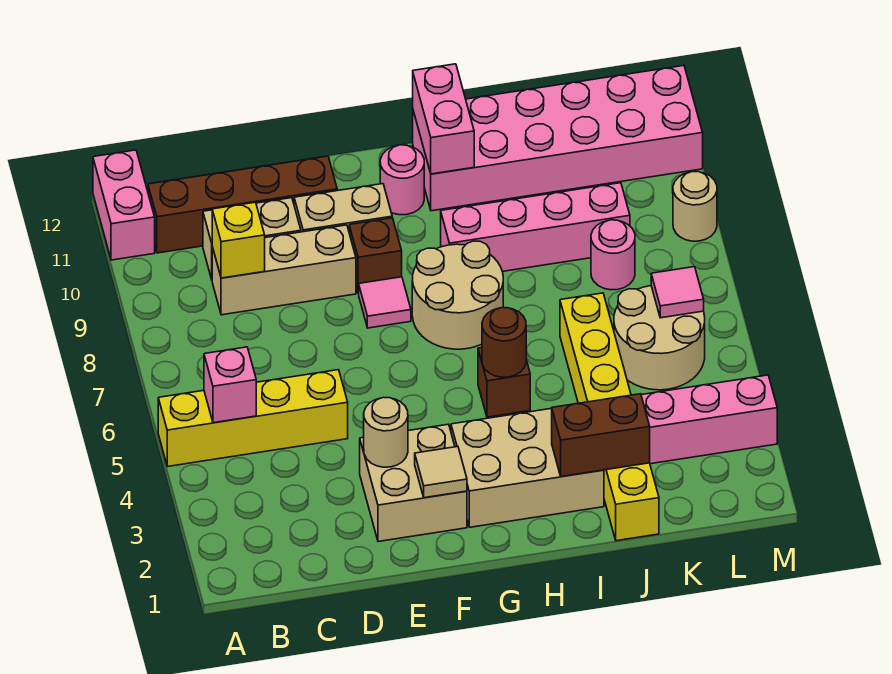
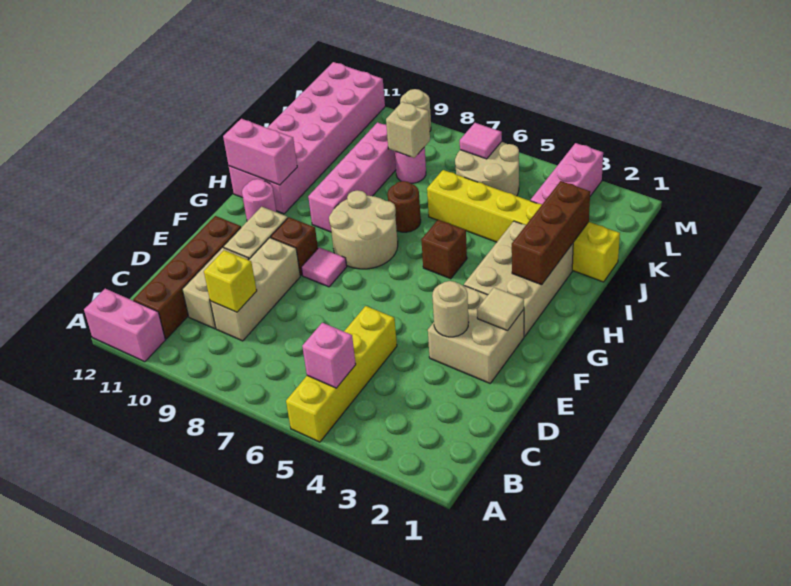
brown round brick H5 level 2 -> brown round brick I7 level 1
brown brick I2:J2 level 2 -> brown brick H2:J2 level 2
none -> tan brick K8 level 2

